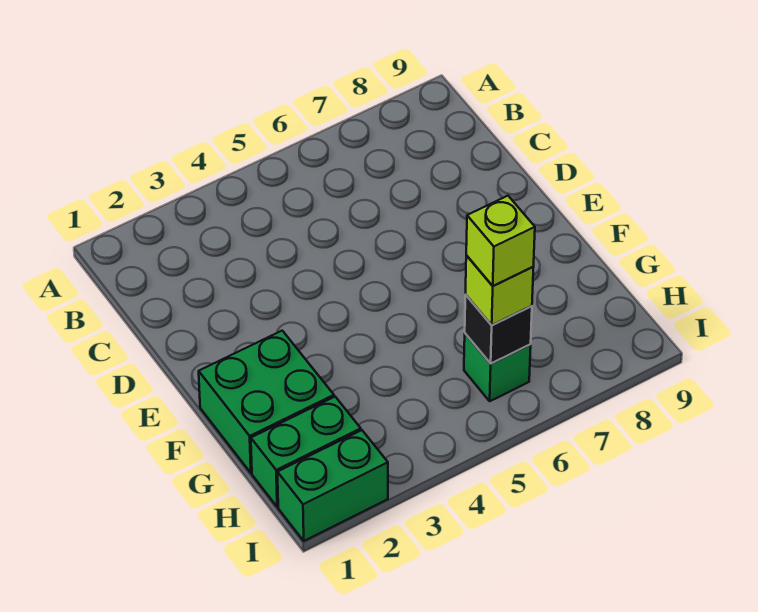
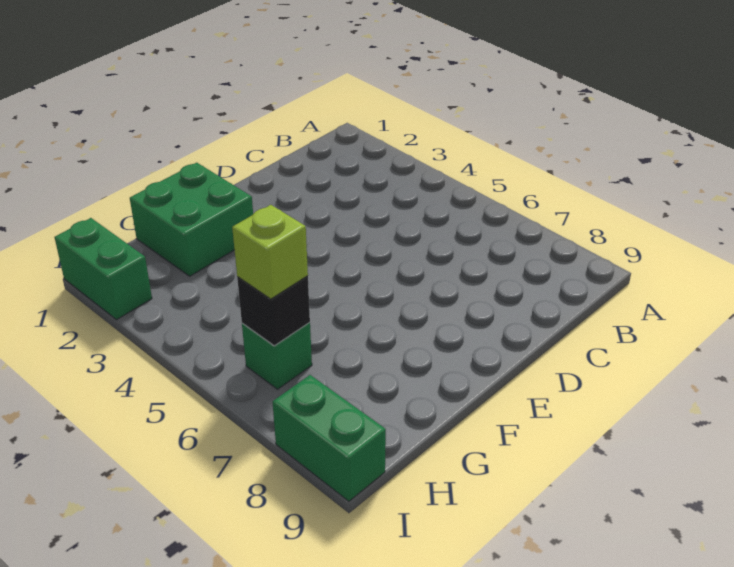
green brick H1:H2 level 1 -> green brick I8:I9 level 1
lime brick H6 level 4 -> none

